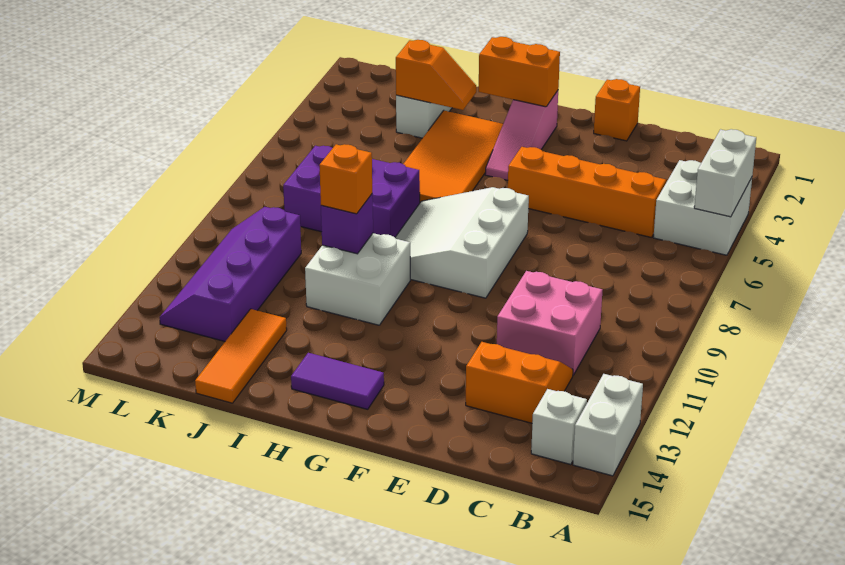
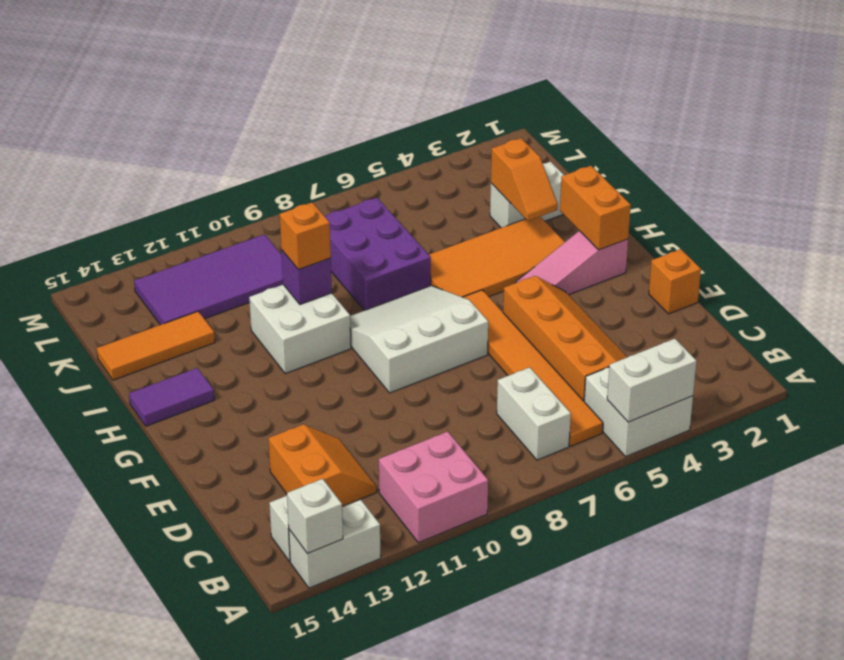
none -> white brick A14 level 2
none -> orange tile B6:G6 level 1
none -> white brick B7:C7 level 1
pink brick C10:D11 level 1 -> pink brick A10:B11 level 1
purple tile G14:H14 level 1 -> purple tile H14:H15 level 1
purple slope K10:L13 level 1 top K -> purple tile K10:L13 level 1

